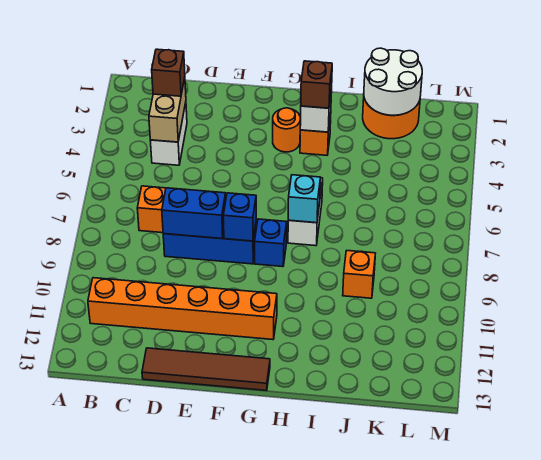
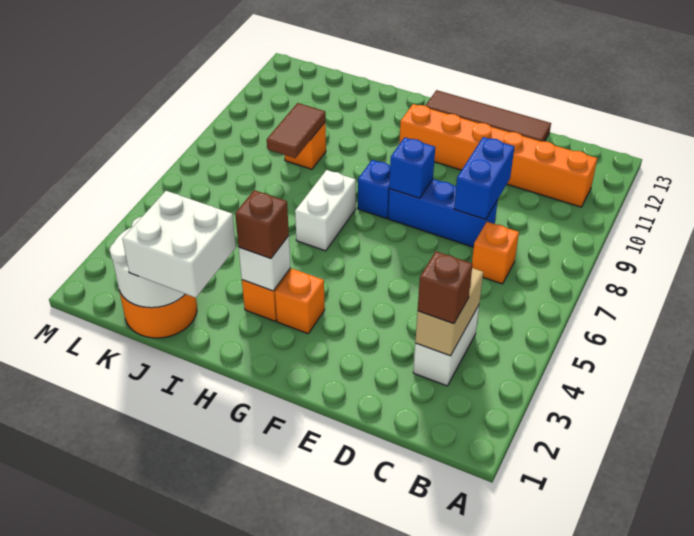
blue brick D8:E8 level 2 -> blue brick D8:D9 level 2
orange round brick G3 level 1 -> orange brick G3 level 1
cyan brick H7 level 2 -> none
none -> white brick I1:J2 level 3
none -> brown tile J8:J9 level 2

